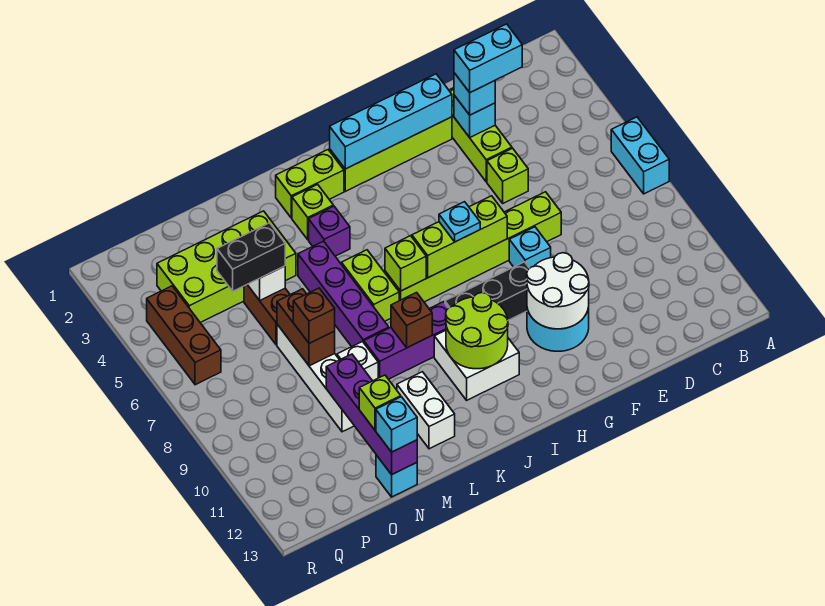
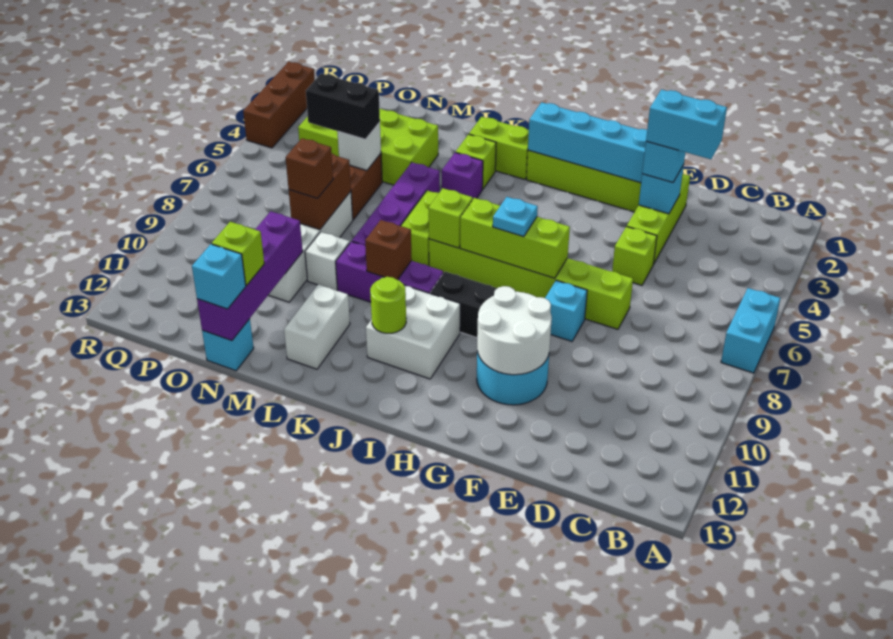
lime round brick I10:J11 level 2 -> lime round brick J11 level 2
brown brick Q4:Q6 level 1 -> brown brick R2:R4 level 1

